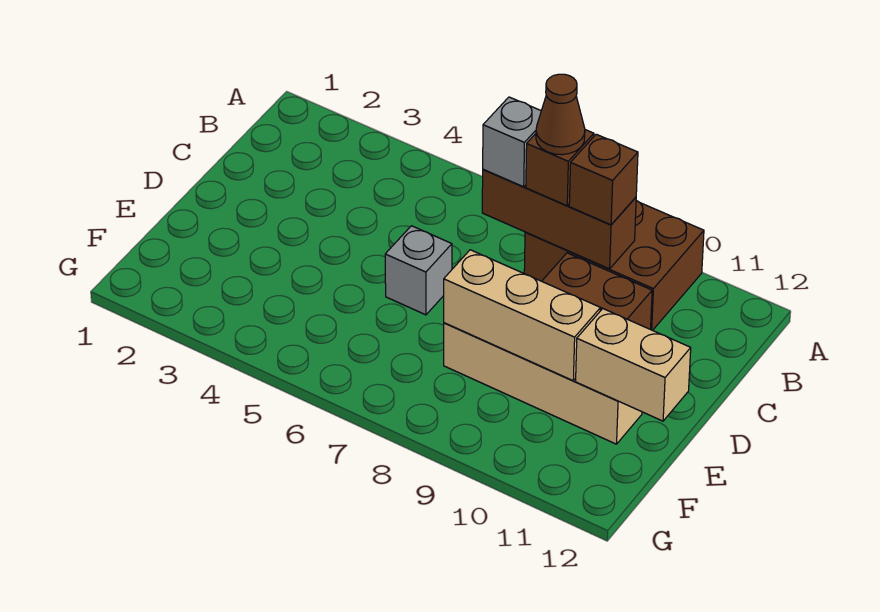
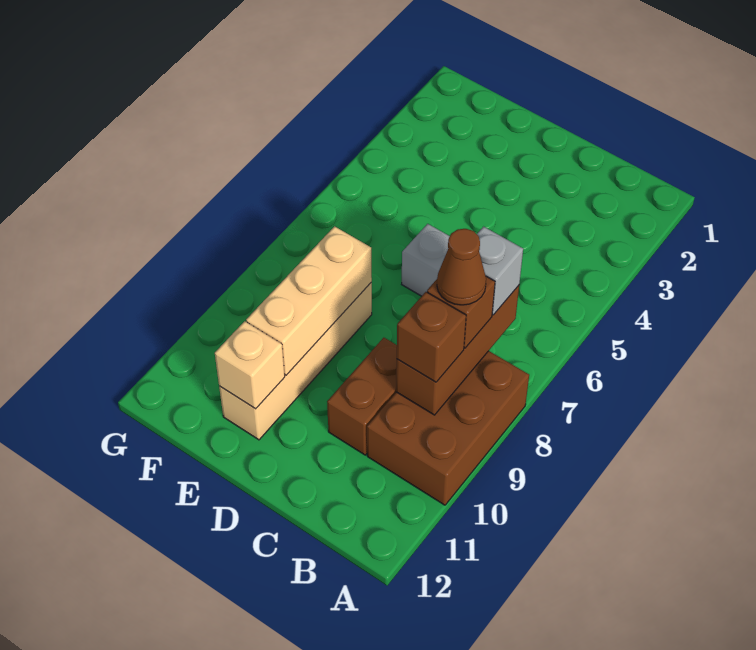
tan brick E11:E12 level 2 -> tan brick E11 level 2

